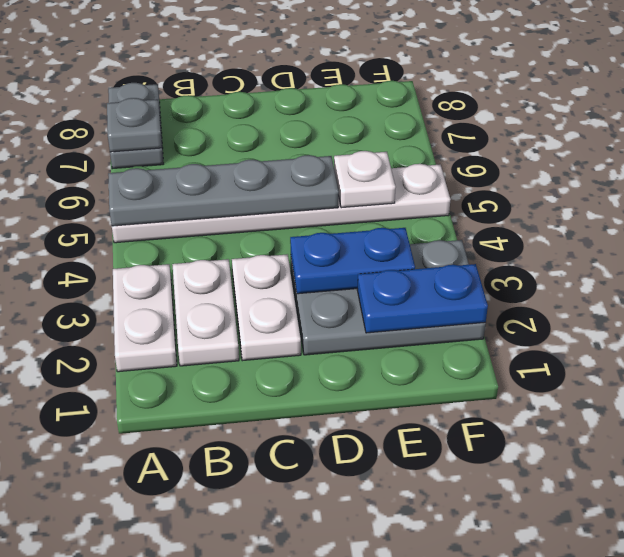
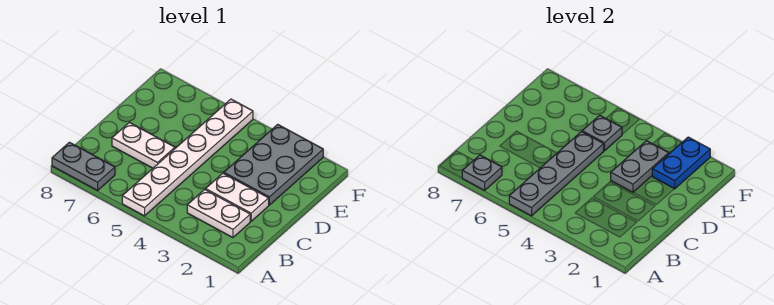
white plate A2:A3 level 1 -> white plate C6:C7 level 1
blue plate D3:E3 level 2 -> grey plate D3:E3 level 2
white plate E5 level 2 -> grey plate E5 level 2

